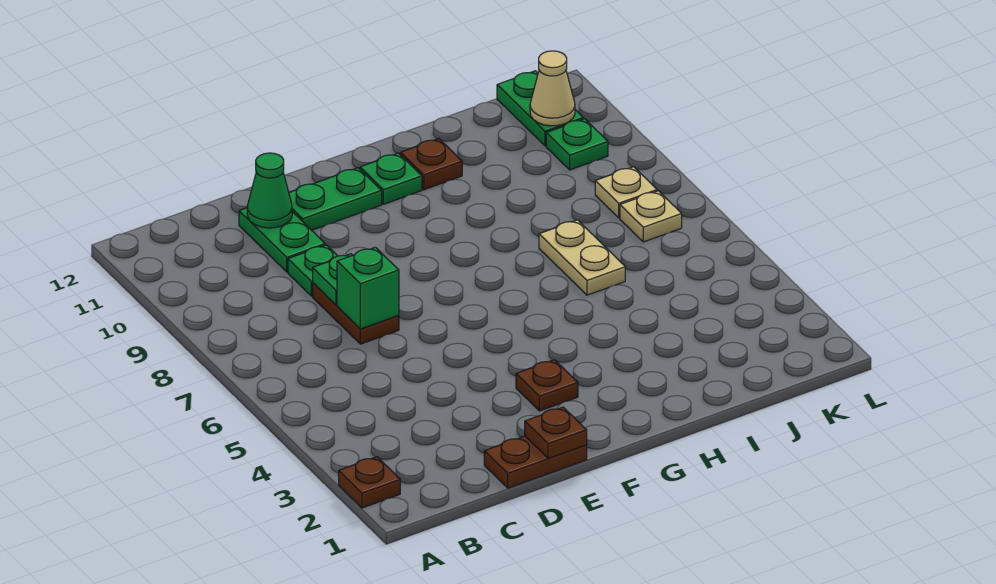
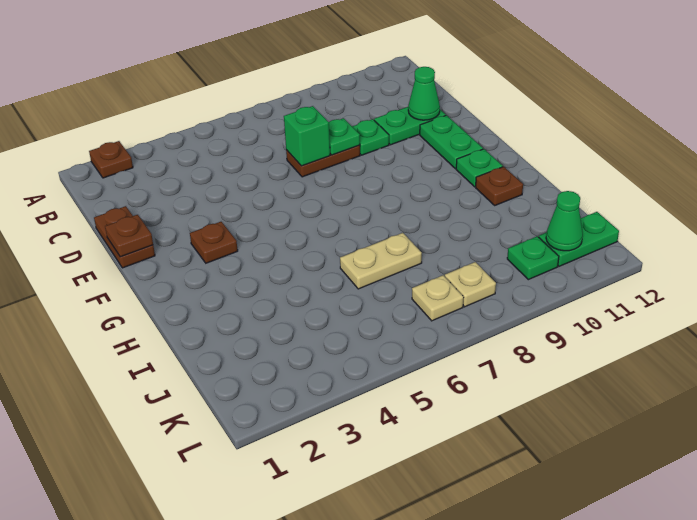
tan cone K11 level 2 -> green cone K11 level 2

